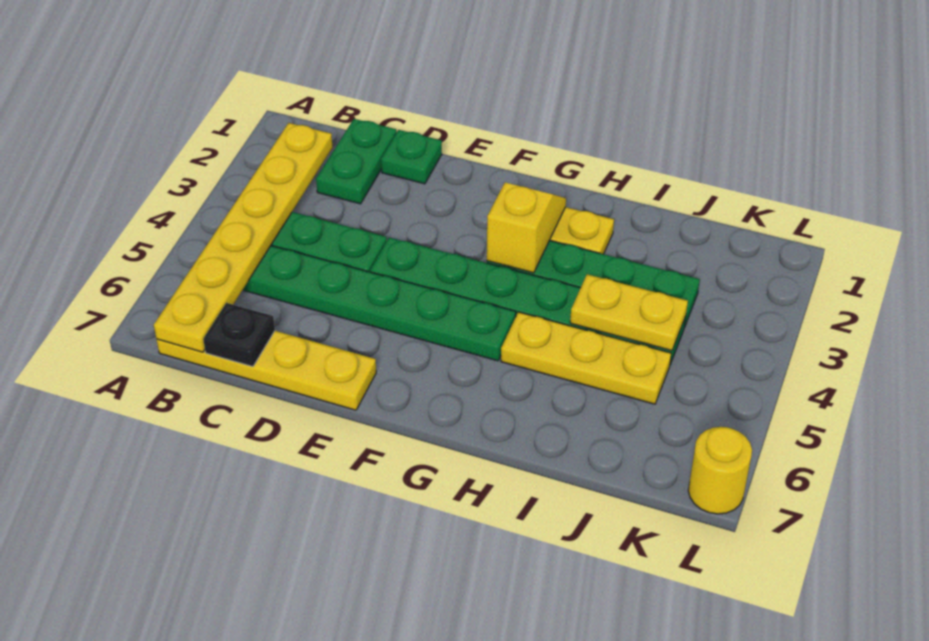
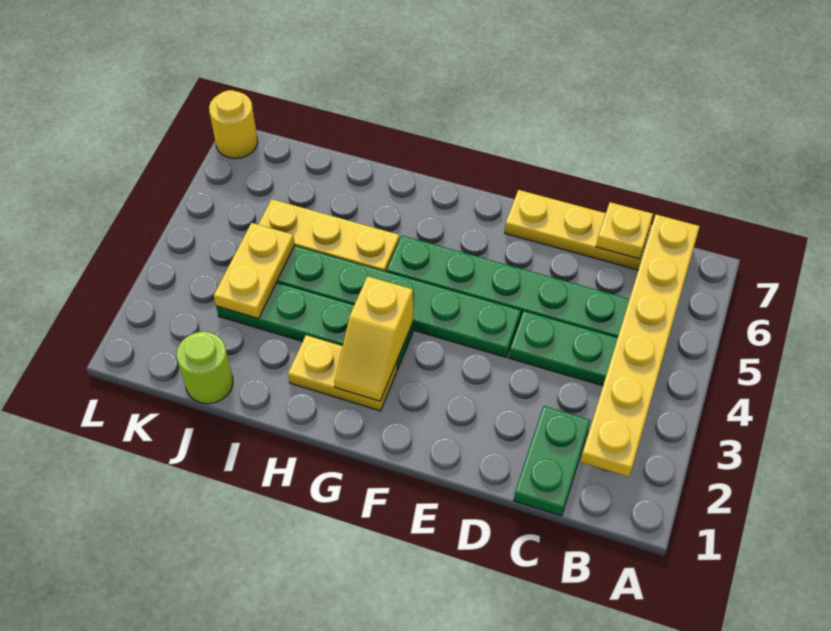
black plate C7 level 2 -> yellow plate C7 level 2
green plate D1 level 1 -> none
yellow plate I4:J4 level 2 -> yellow plate J3:J4 level 2
none -> lime round brick J1 level 1

